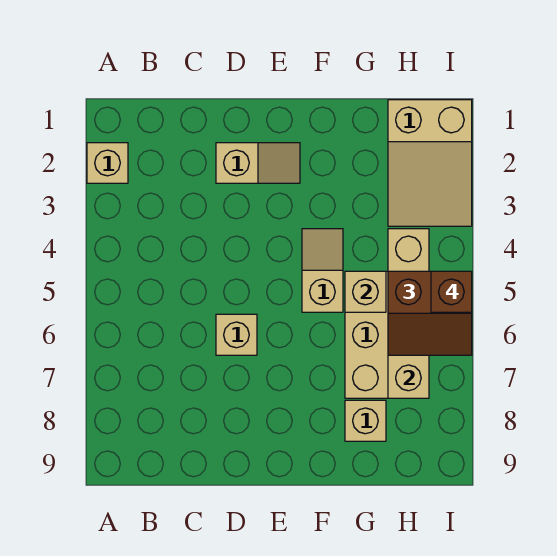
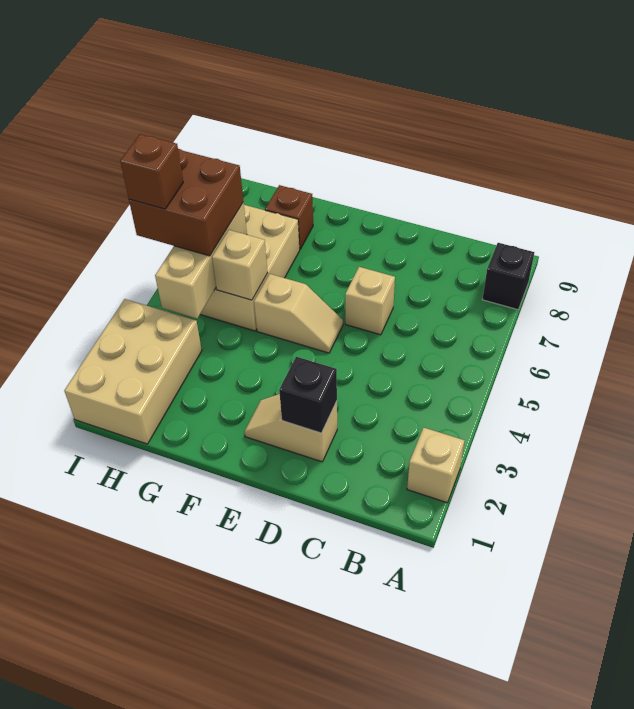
none -> black brick A8 level 1
none -> black brick D2 level 2
tan slope F4:F5 level 1 top 5 -> tan slope E5:F5 level 1 top F
tan brick G8 level 1 -> brown brick G8 level 1
tan slope H1:I3 level 1 top 1 -> tan brick H1:I3 level 1
tan brick H4:H7 level 2 -> tan brick H4:H6 level 2
brown slope H5:I6 level 3 top 5 -> brown brick H5:I6 level 3

